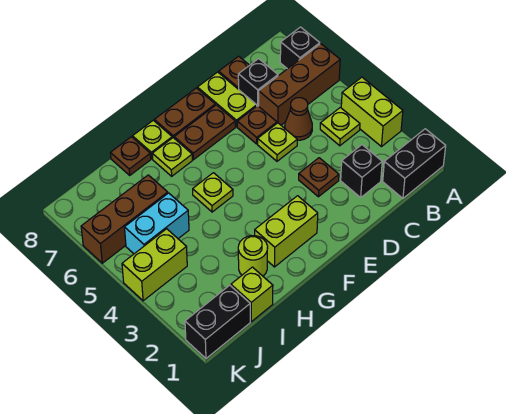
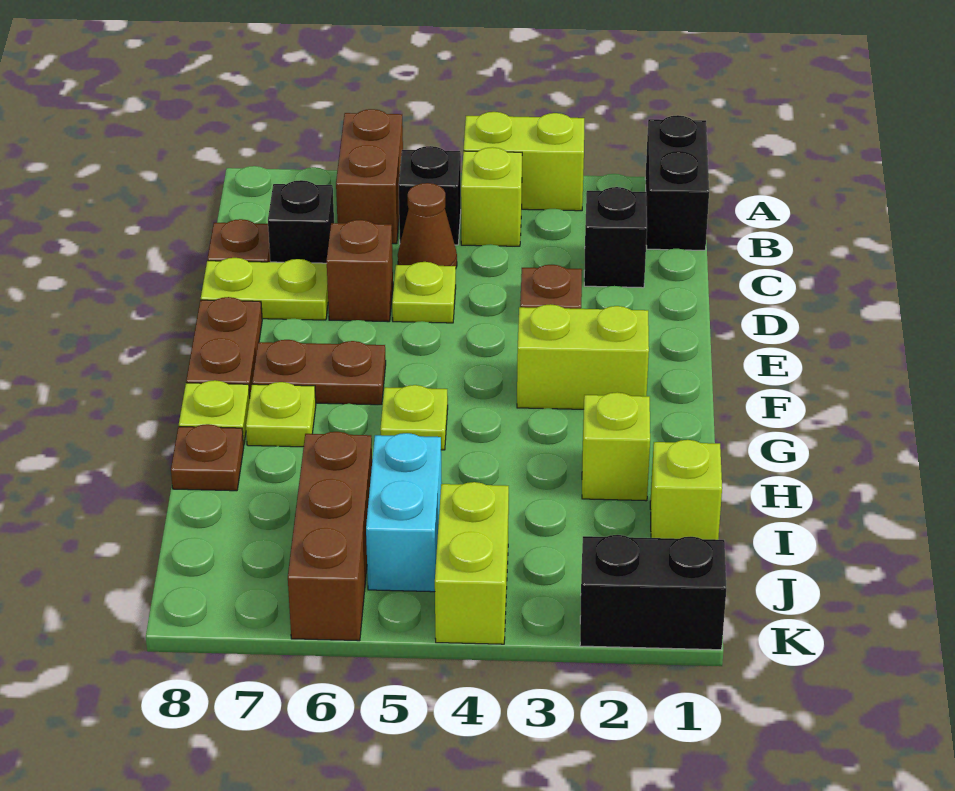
brown brick A6:C6 level 1 -> brown brick A6:B6 level 1
black brick A7 level 1 -> black brick B5 level 1
lime plate B4 level 1 -> lime brick B4 level 1
brown plate D6 level 1 -> brown brick D6 level 1
brown plate E7:F7 level 1 -> brown plate F6:F7 level 1
lime brick F2:G2 level 1 -> lime brick F2:F3 level 1
lime round brick H2 level 1 -> lime brick H2 level 1
black brick J1:K1 level 1 -> black brick K1:K2 level 1

